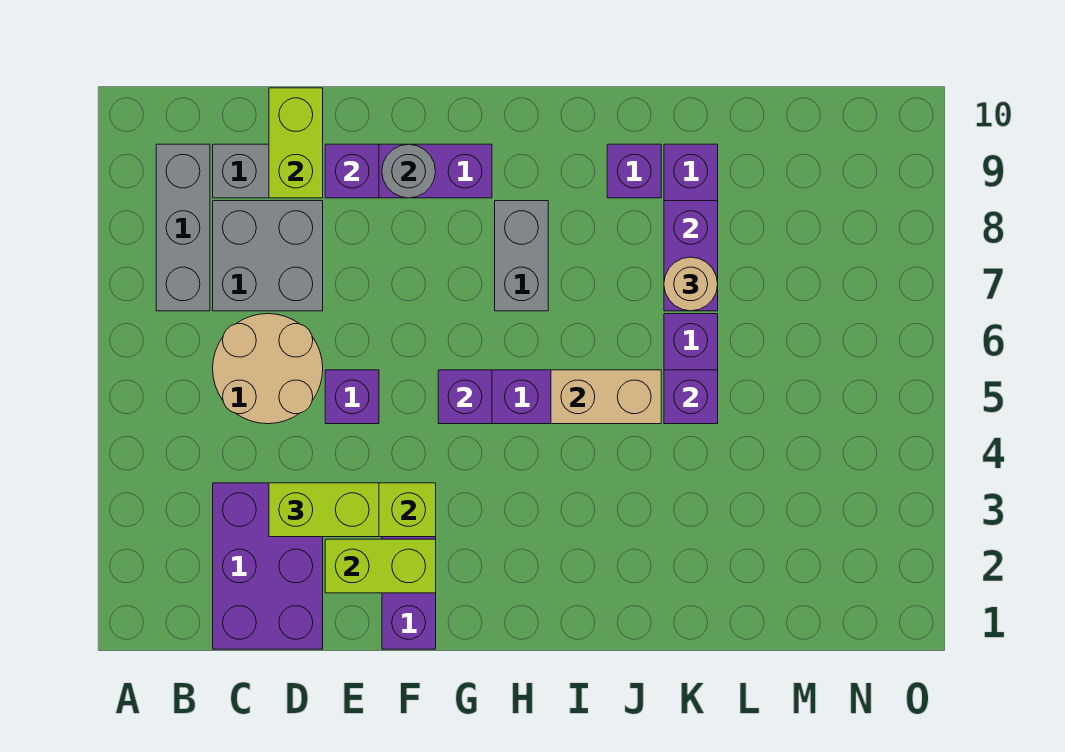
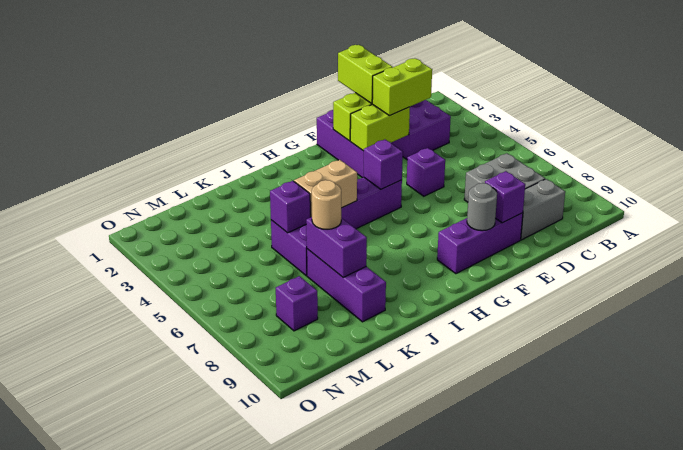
grey brick B7:B9 level 1 -> none
tan round brick C5:D6 level 1 -> none
lime brick D9:D10 level 2 -> lime brick E1:E2 level 3
grey brick H7:H8 level 1 -> none
purple brick J9 level 1 -> purple brick M8 level 1

